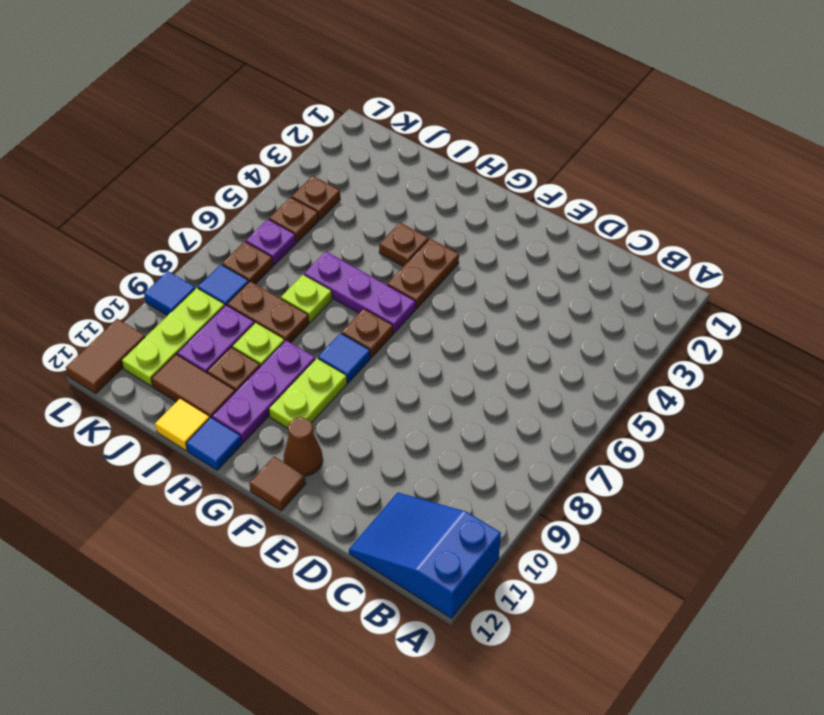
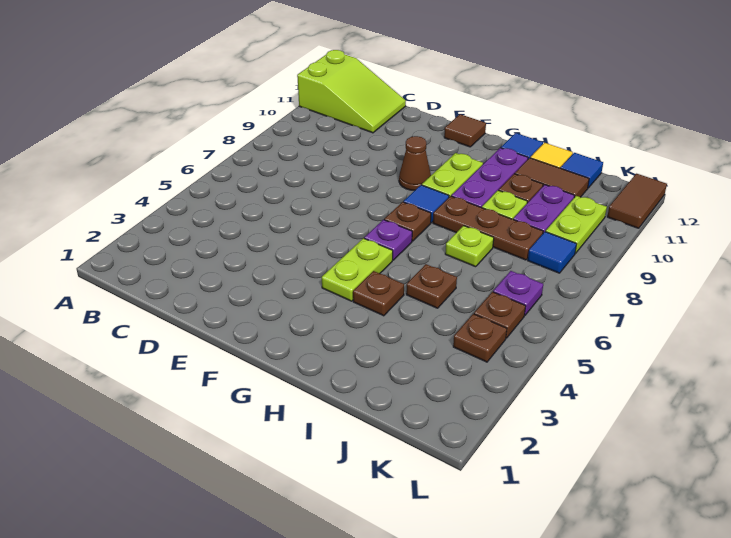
blue slope A11:C12 level 1 top A -> lime slope A11:C12 level 1 top A
brown cone F11 level 1 -> brown cone F9 level 1
brown plate G4:G5 level 1 -> lime plate G4:G5 level 1
purple plate G6:I6 level 1 -> purple plate G6 level 1
brown plate I8:J8 level 1 -> brown plate H8:J8 level 1
brown plate K7 level 1 -> brown plate I5 level 1
lime plate K9:K11 level 1 -> lime plate K9:K10 level 1
blue tile L9 level 1 -> blue tile J12 level 1

